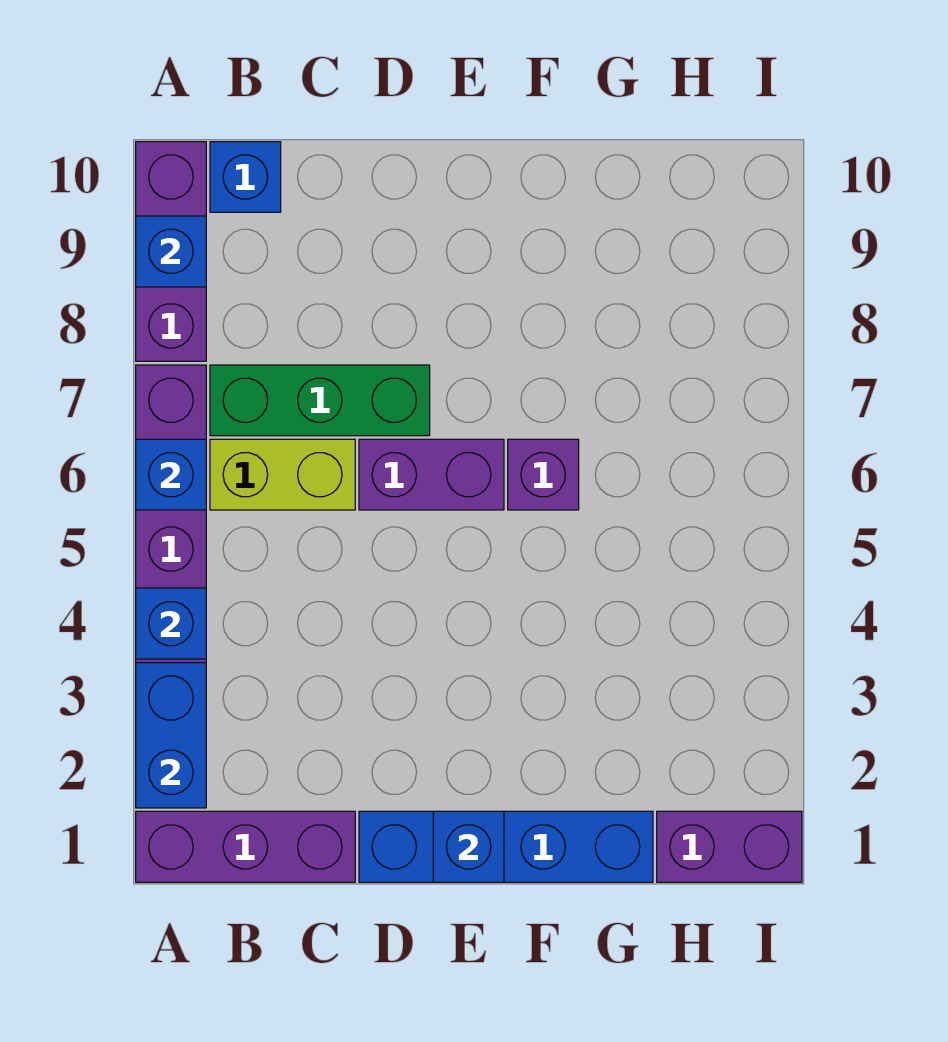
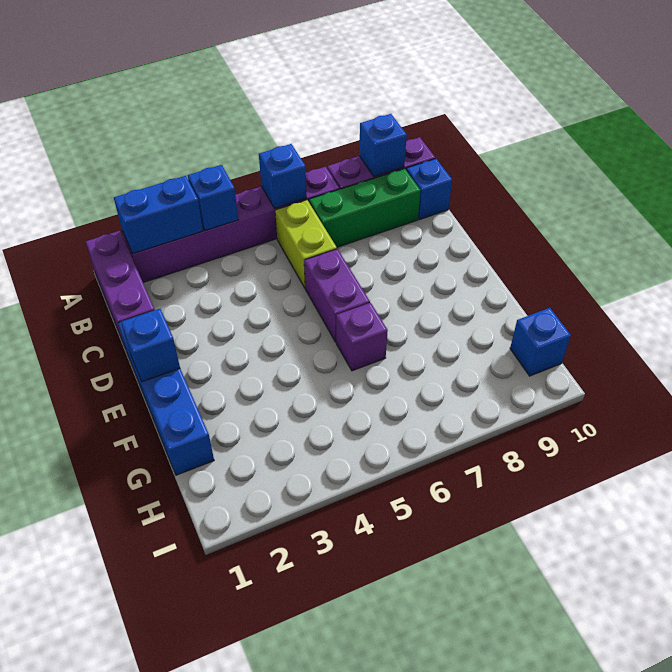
green brick B7:D7 level 1 -> green brick B7:B9 level 1
purple brick H1:I1 level 1 -> none
none -> blue brick H10 level 1

